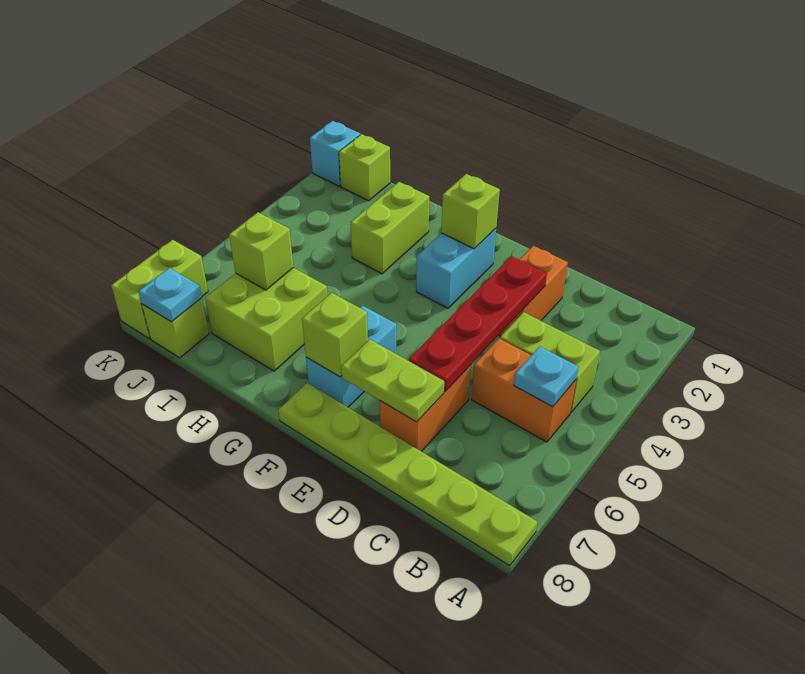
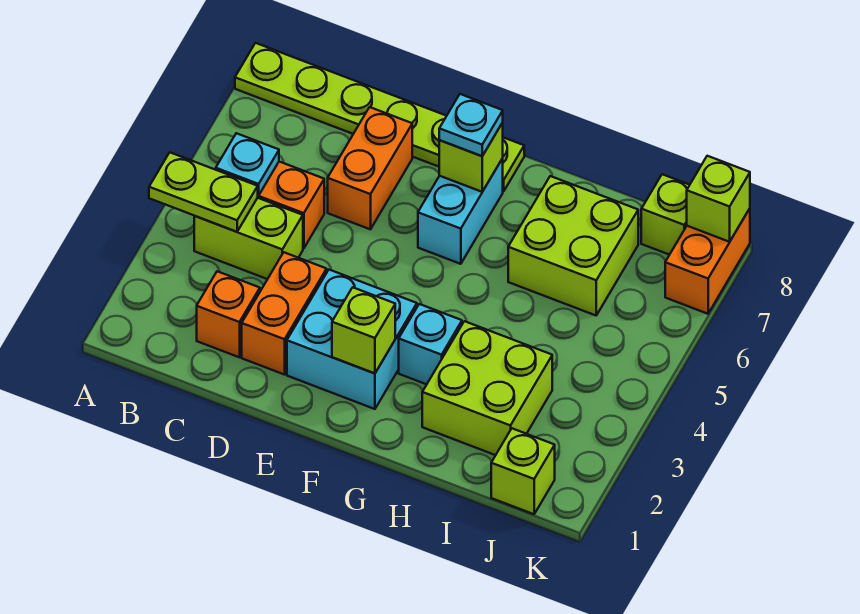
none -> orange brick C2 level 1
red plate D3:D6 level 2 -> none
lime plate D7:E7 level 2 -> lime plate A4:B4 level 2
cyan brick F2:F3 level 1 -> cyan brick E2:F3 level 1
lime brick H2:H3 level 1 -> lime brick H2:I3 level 1
lime brick I6 level 2 -> lime brick K8 level 2
cyan plate J8 level 2 -> cyan plate F7 level 3
cyan brick K1 level 1 -> cyan brick G3 level 1
lime brick K7:K8 level 1 -> orange brick K7:K8 level 1

